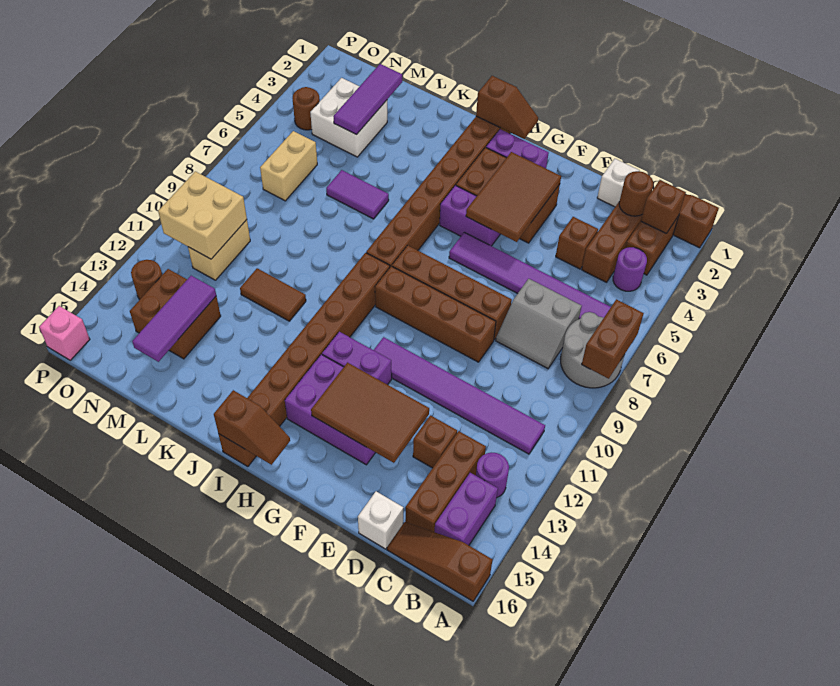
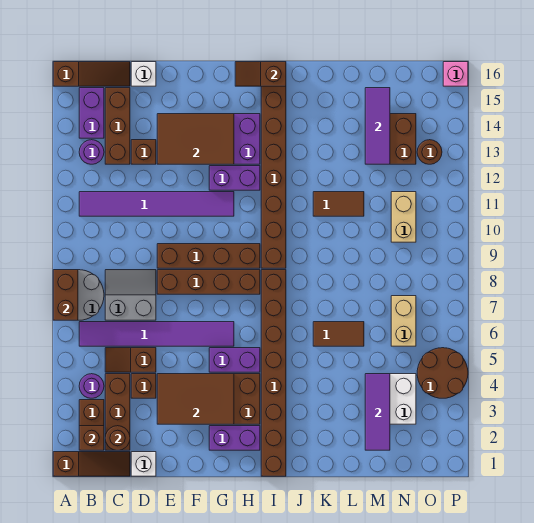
brown tile F3:G5 level 2 -> brown tile E3:G4 level 2
brown slope H1:I1 level 2 top I -> brown slope C5:D5 level 1 top D
purple tile K6:L6 level 1 -> brown tile K6:L6 level 1
tan brick N10:O11 level 2 -> none
brown round brick O4 level 1 -> brown round brick O4:P5 level 1

